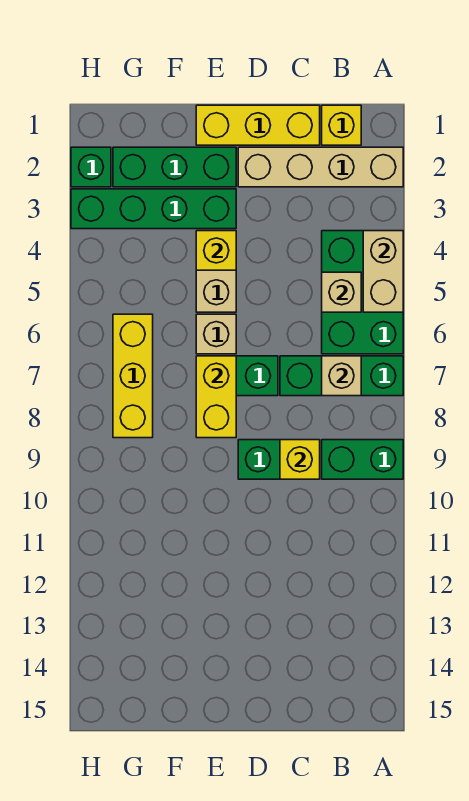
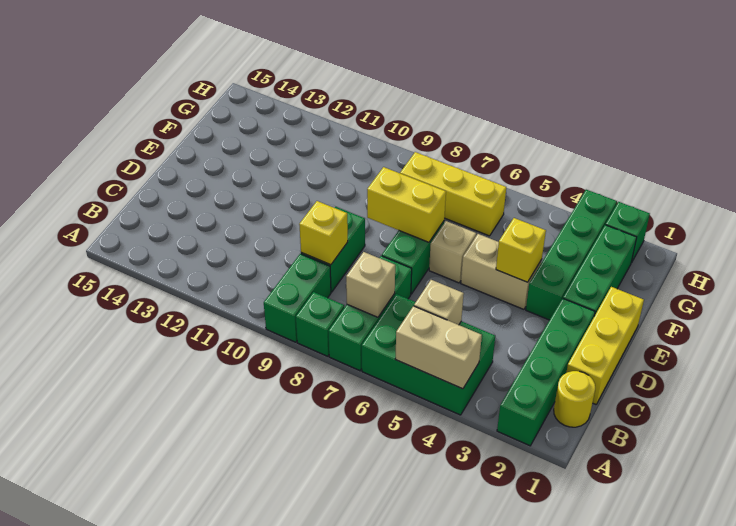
tan brick A2:D2 level 1 -> green brick A2:D2 level 1
none -> green brick A8 level 1
yellow brick B1 level 1 -> yellow round brick B1 level 1

